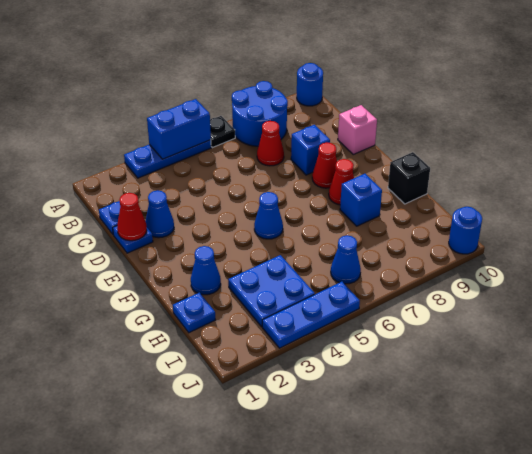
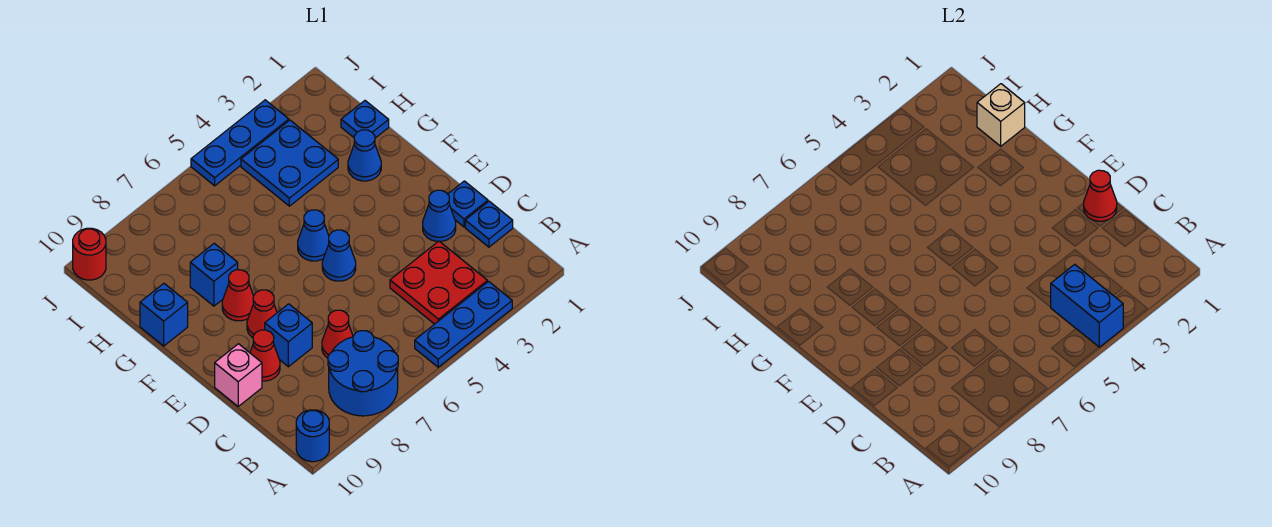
blue brick A4:A5 level 2 -> blue brick A4:B4 level 2
black plate A6 level 1 -> none
none -> red plate B3:C4 level 1
none -> red cone D9 level 1
black brick G10 level 1 -> blue brick G10 level 1
none -> tan brick H1 level 2
blue cone I6 level 1 -> blue cone E5 level 1
blue round brick J10 level 1 -> red round brick J10 level 1

